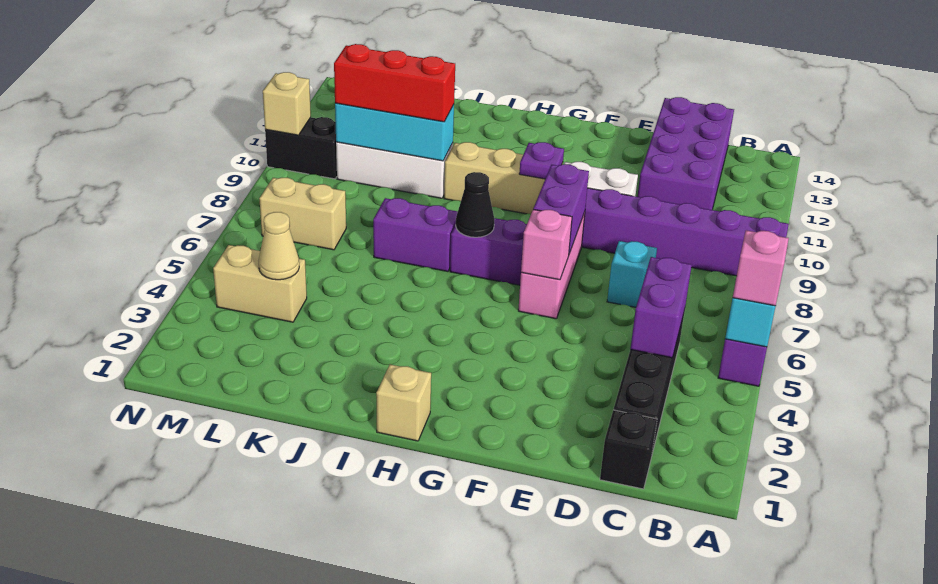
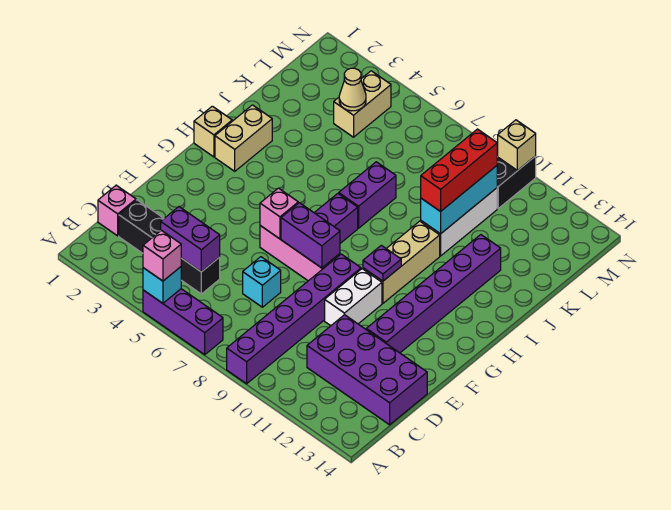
black brick C1 level 1 -> pink brick C1 level 1
none -> purple brick E12:J12 level 1
black cone H7 level 2 -> none
tan brick L7:M7 level 1 -> tan brick H2:I2 level 1

